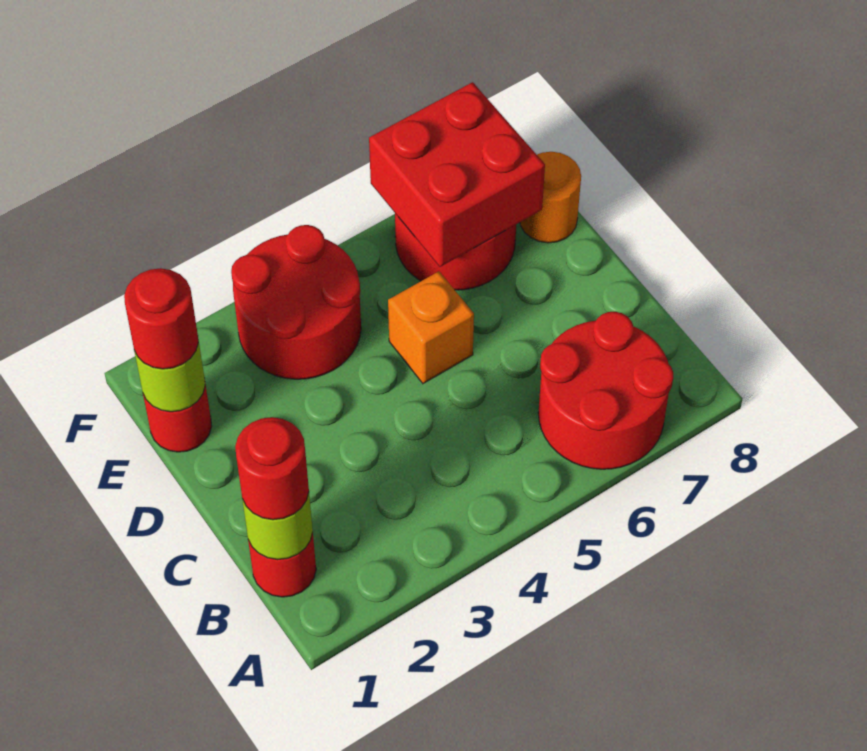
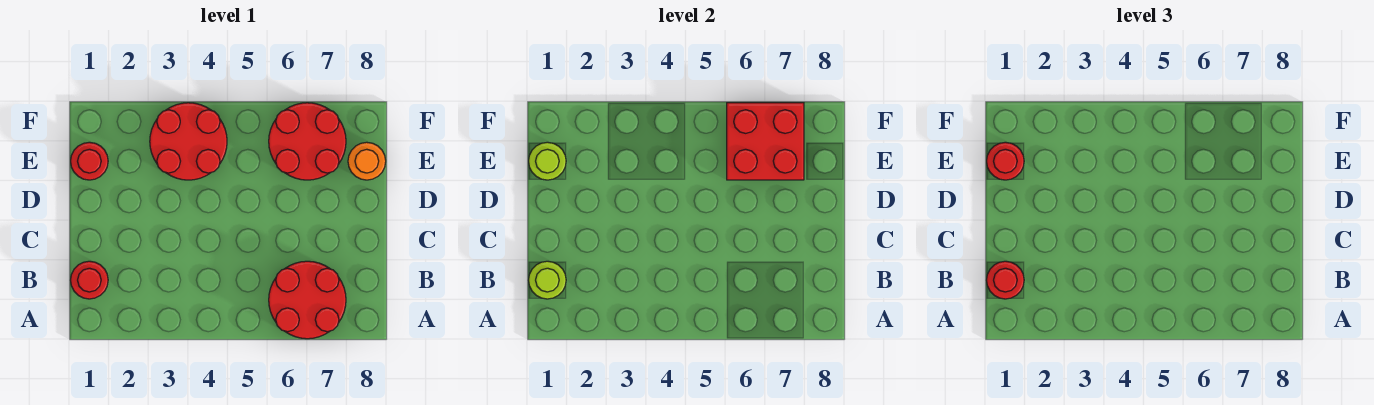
orange brick D5 level 1 -> none

